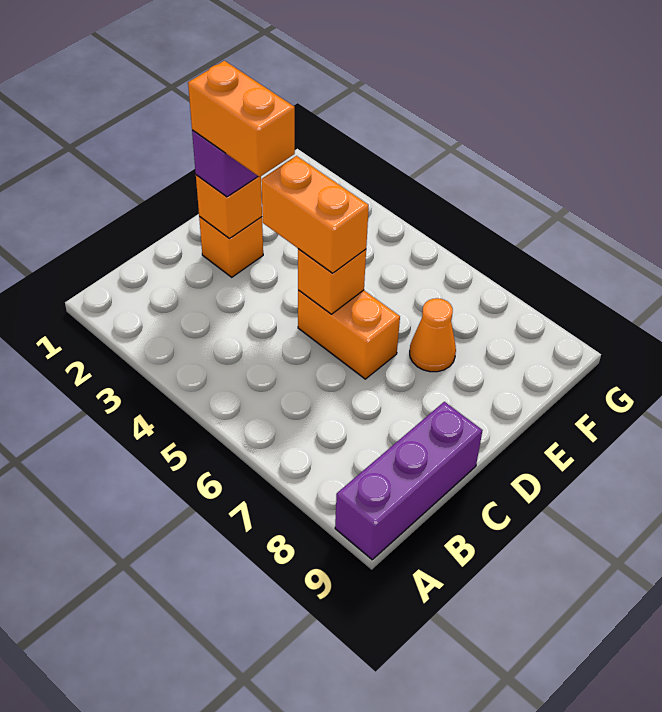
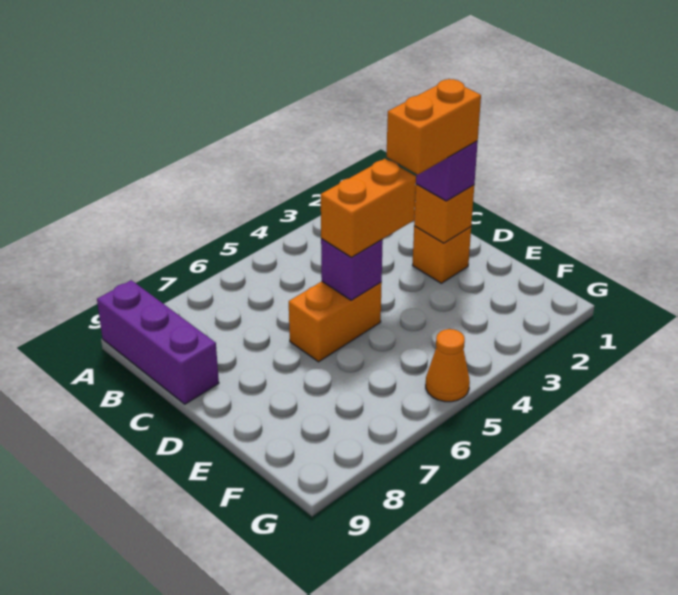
orange brick D5 level 2 -> purple brick D5 level 2
orange cone E7 level 1 -> orange cone G5 level 1

